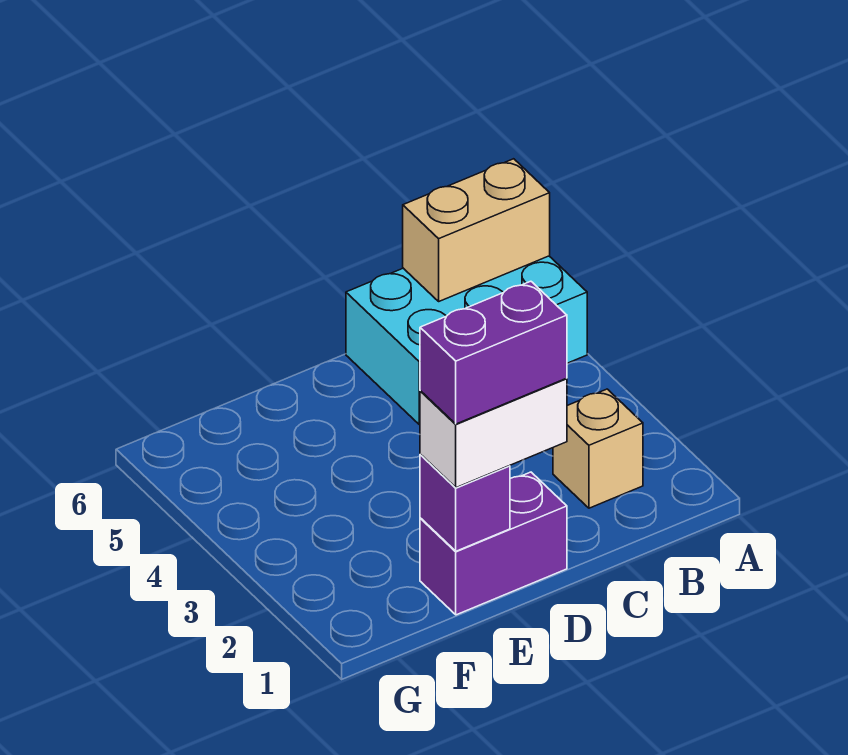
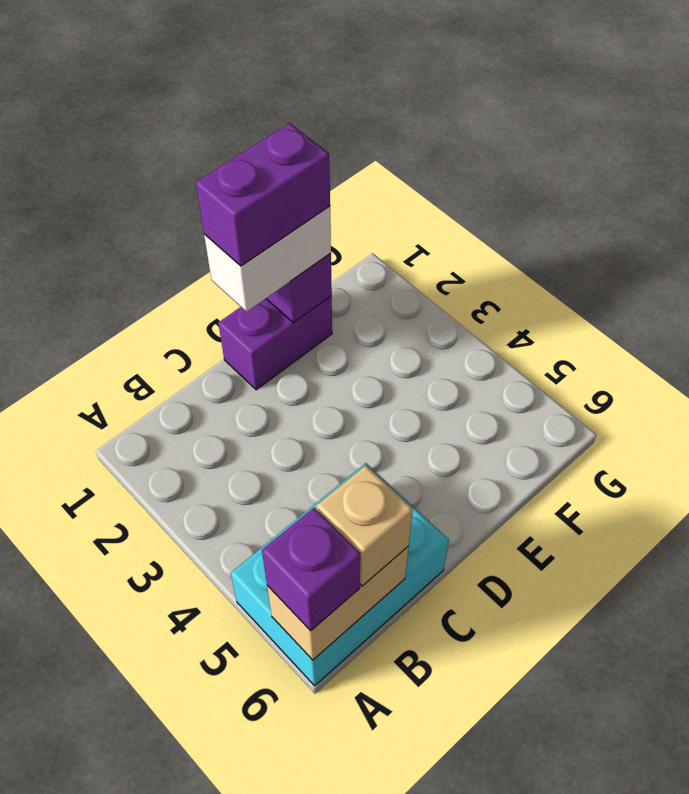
none -> purple brick A6 level 3
tan brick B2 level 1 -> tan brick B6 level 3

